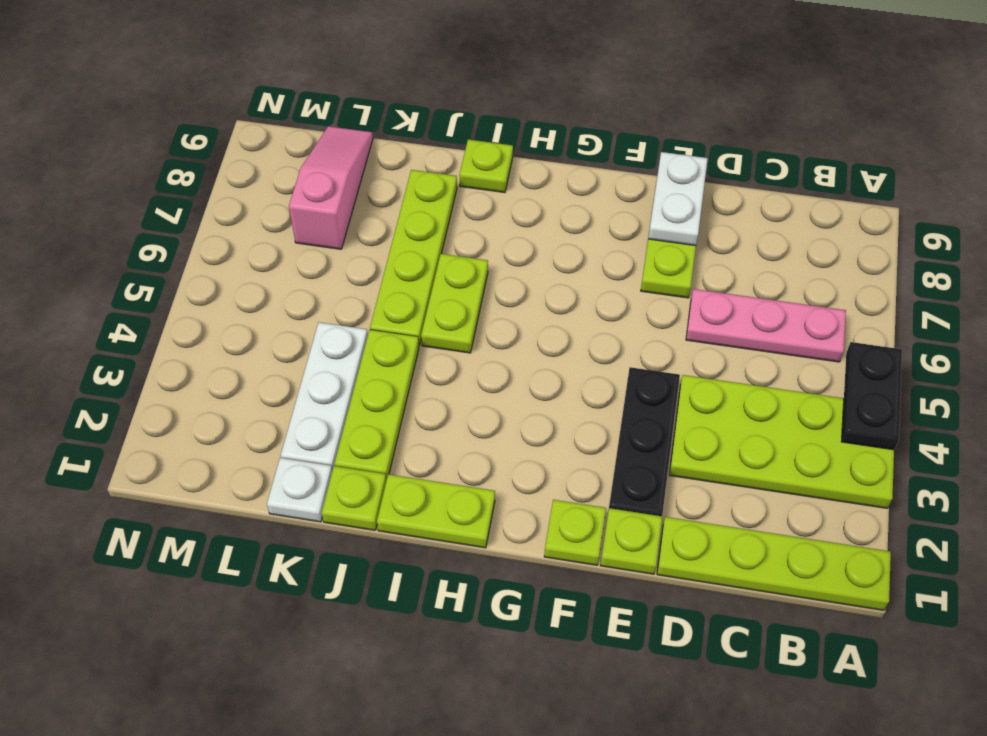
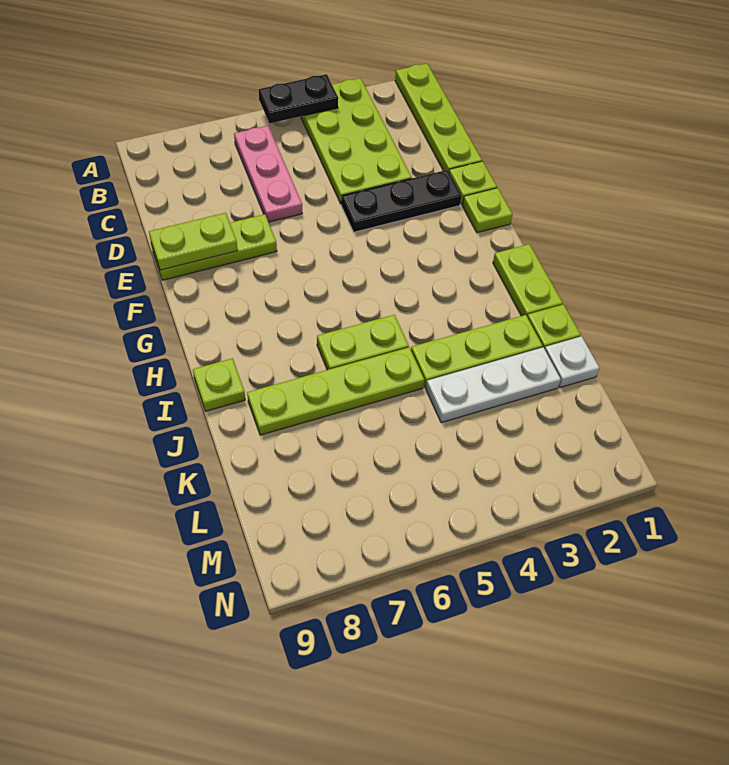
white plate E8:E9 level 2 -> lime plate E8:E9 level 2
pink slope L7:L9 level 1 top 7 -> none

